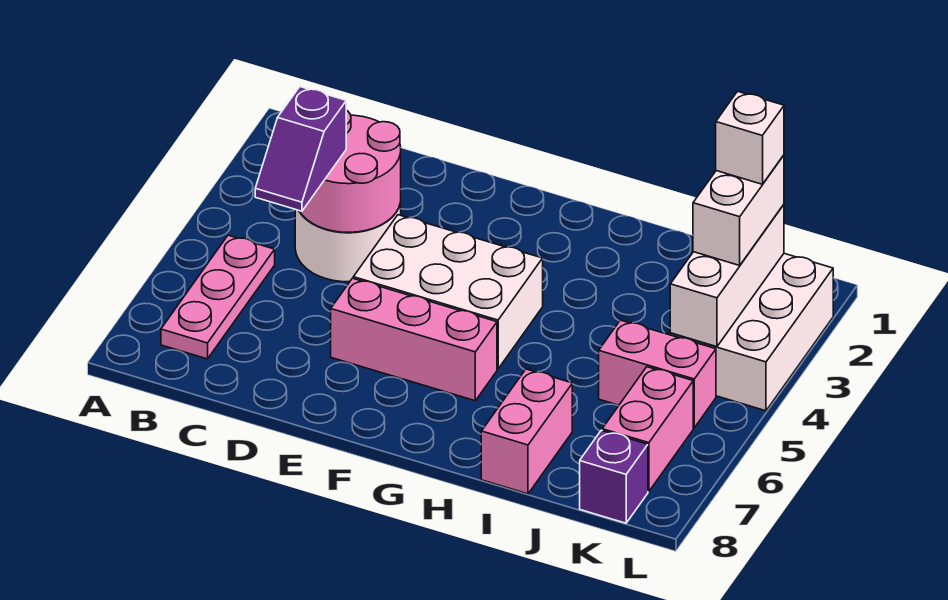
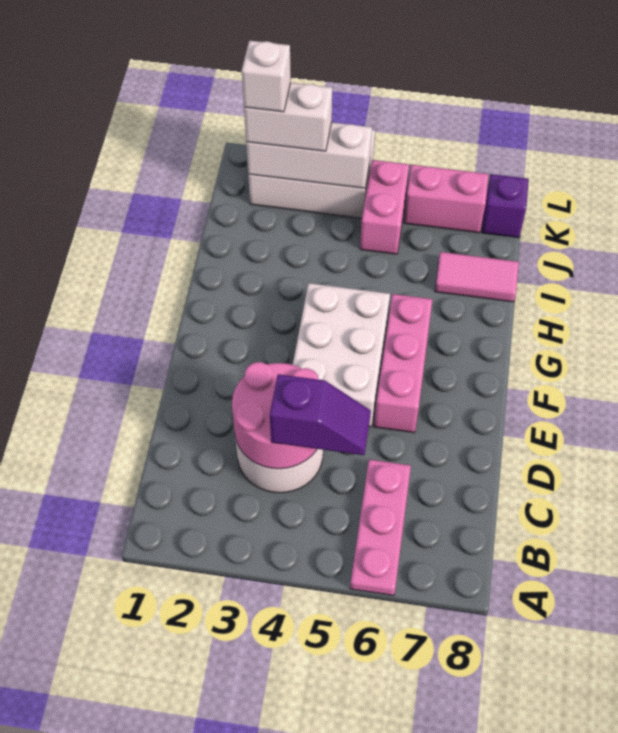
pink plate B5:B7 level 1 -> pink plate A6:C6 level 1
pink brick I7:I8 level 1 -> pink tile I7:I8 level 1

